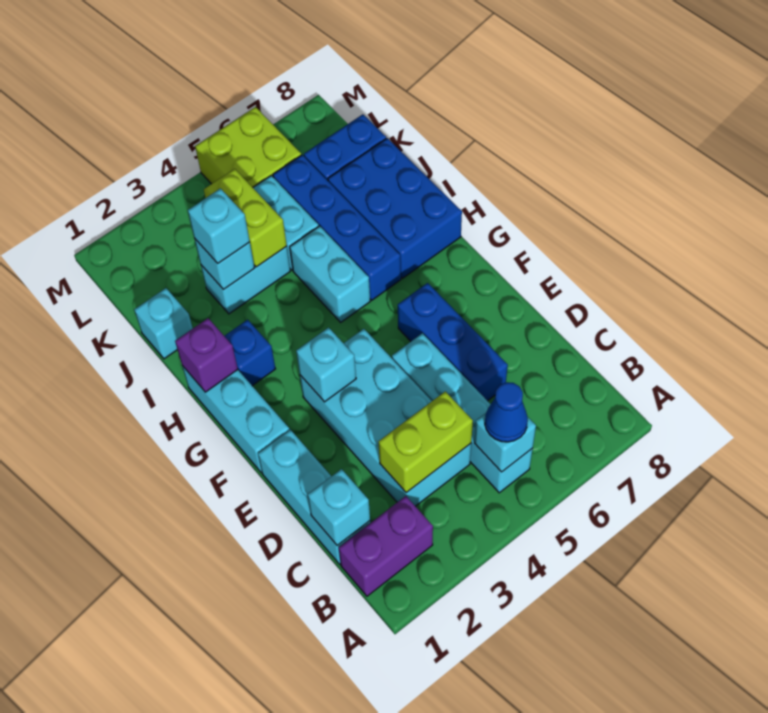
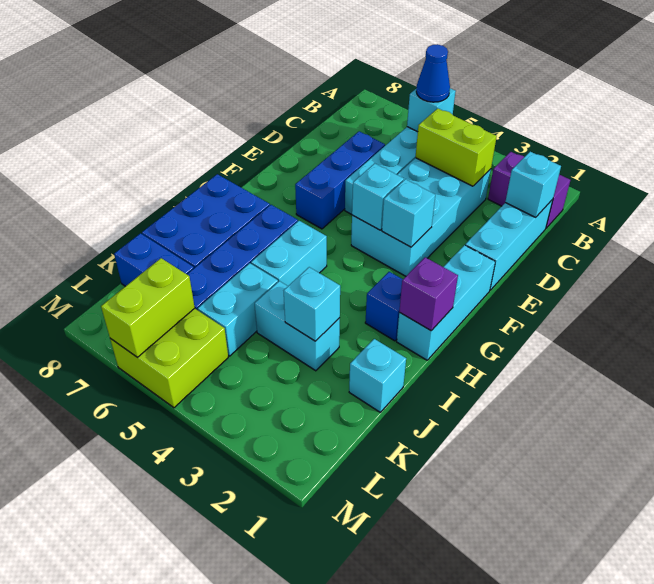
cyan brick J3 level 3 -> cyan brick F4 level 2
lime brick J4:K4 level 2 -> lime brick L6:M6 level 2

